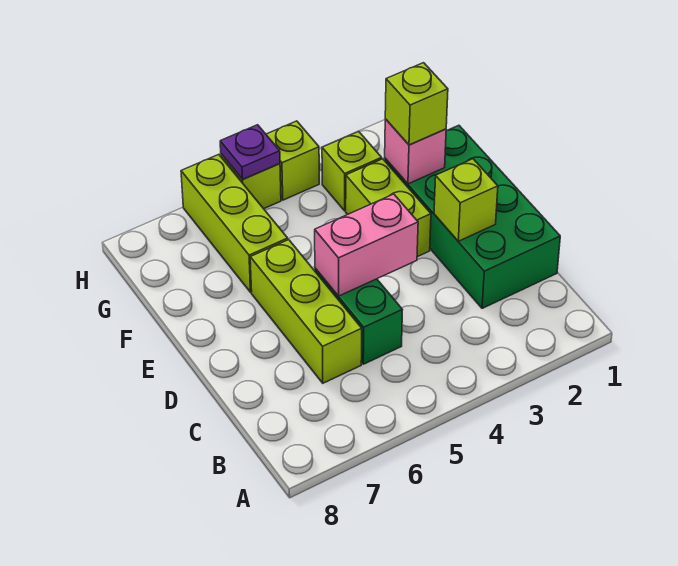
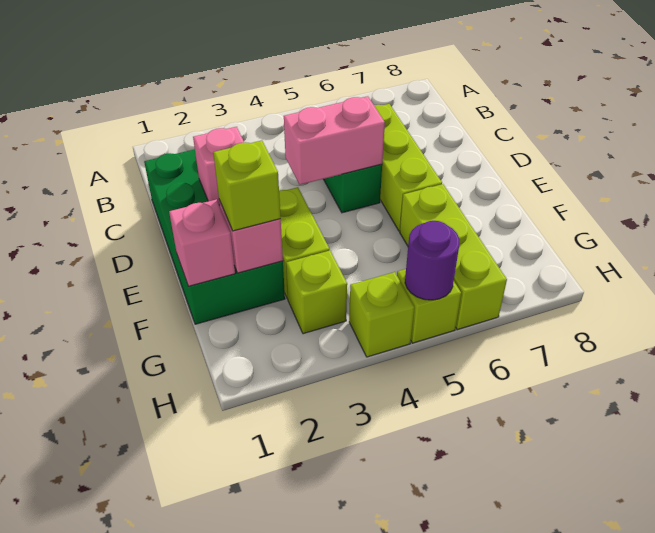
lime brick D2 level 2 -> pink brick D2 level 2
none -> pink brick F1 level 2
purple plate H5 level 2 -> purple round brick H5 level 2

